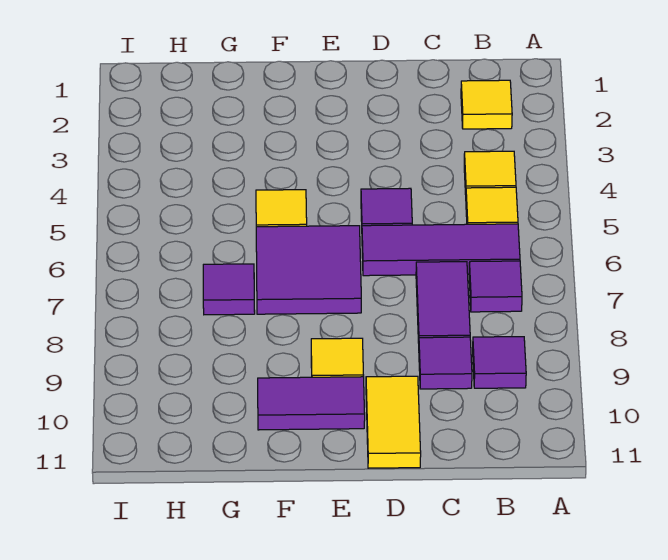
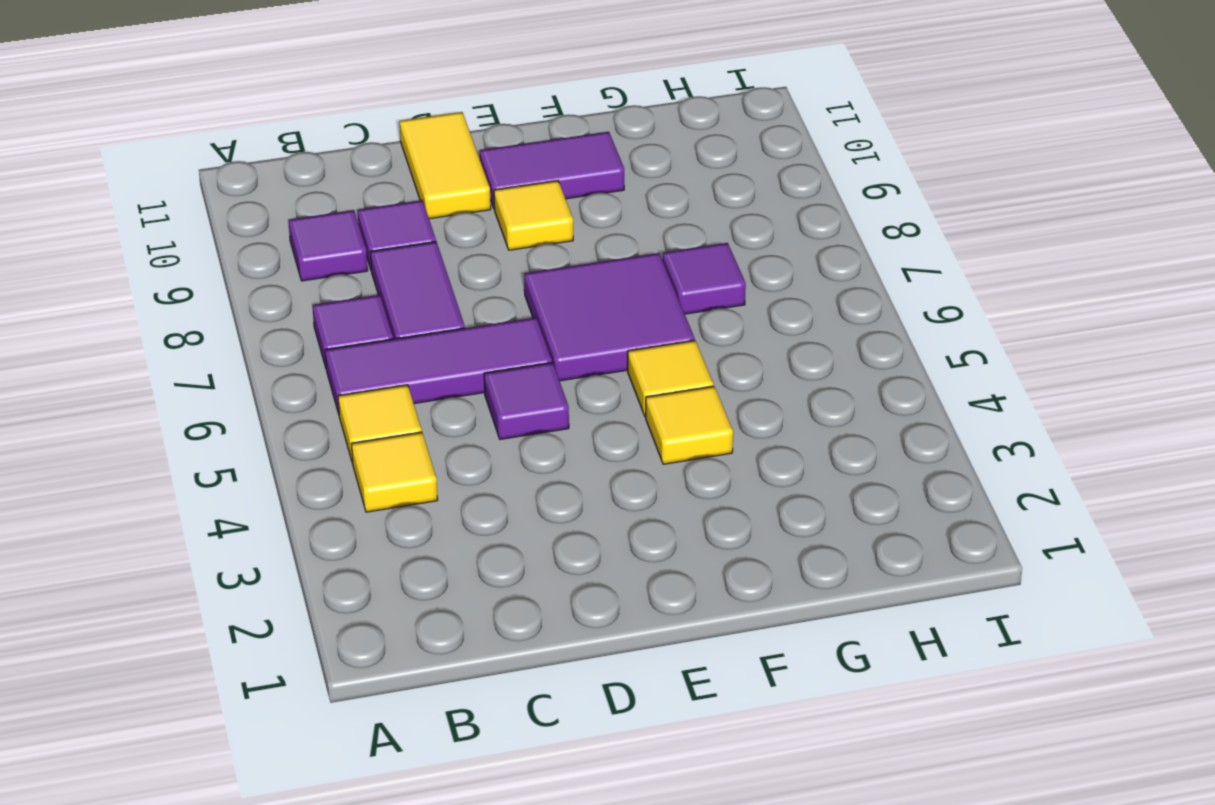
yellow tile B2 level 1 -> yellow tile F4 level 1

